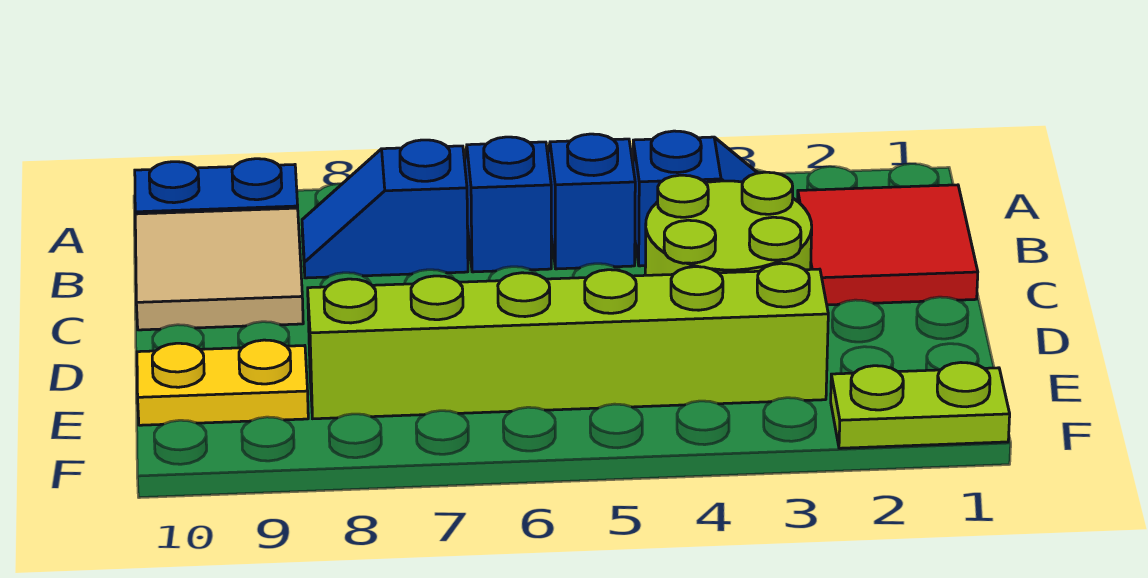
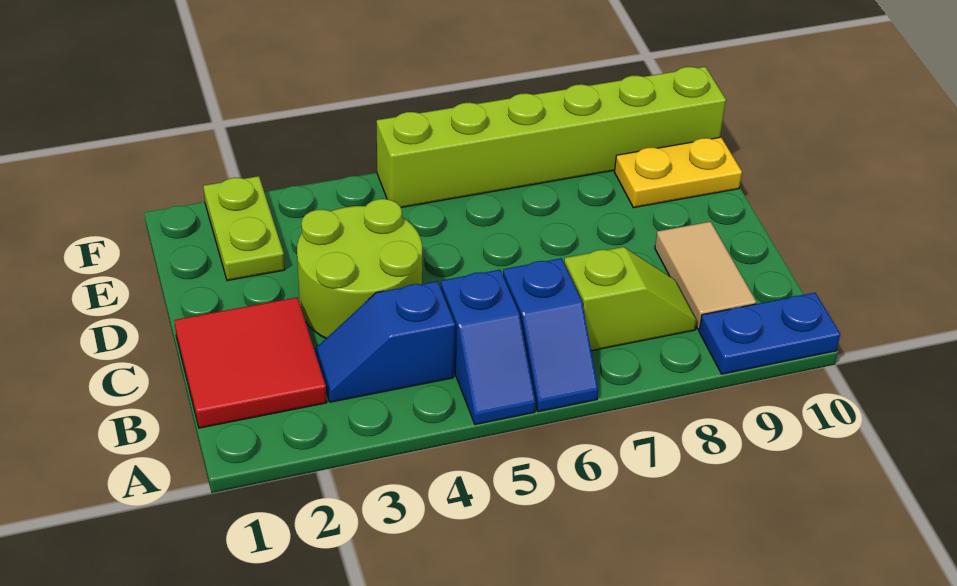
blue slope B7:B8 level 1 top 7 -> lime slope B7:B8 level 1 top 7
tan tile B9:C10 level 1 -> tan tile B9:C9 level 1
lime brick E3:E8 level 1 -> lime brick F5:F10 level 1
lime plate F1:F2 level 1 -> lime plate E2:F2 level 1

